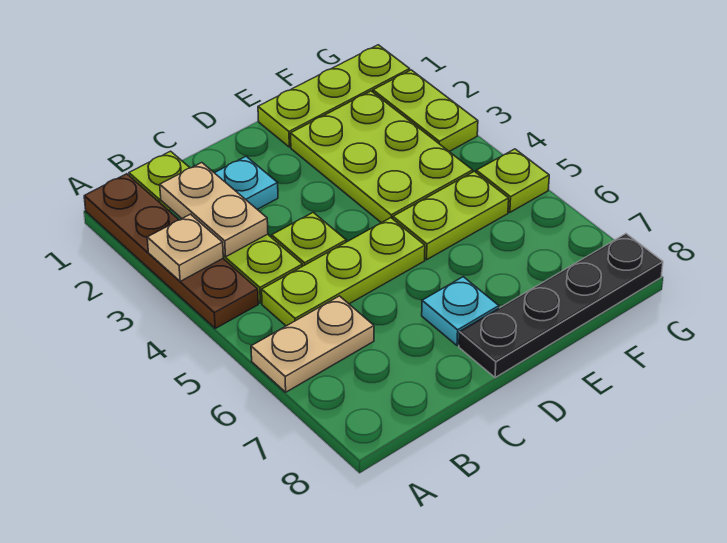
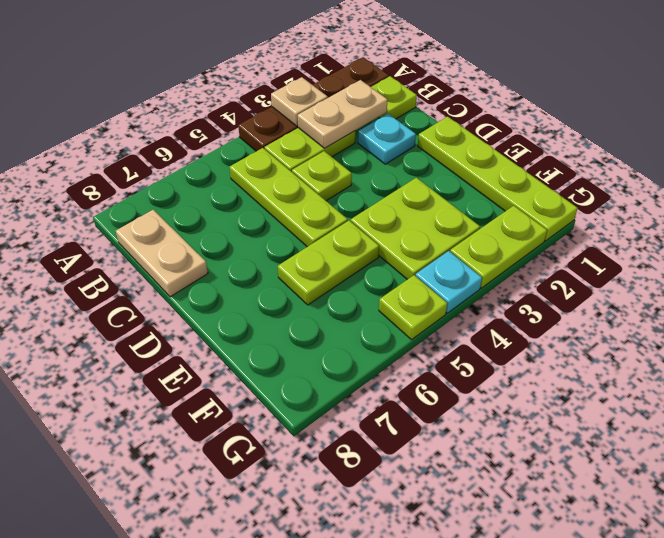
tan plate A6:B6 level 1 -> tan plate B8:C8 level 1
cyan plate D7 level 1 -> cyan plate G4 level 1
black plate D8:G8 level 1 -> none
lime plate E1:G1 level 1 -> lime plate D1:G1 level 1
lime plate E2:F4 level 1 -> lime plate E3:F4 level 1
lime plate E5:F5 level 1 -> lime plate E5:E6 level 1

